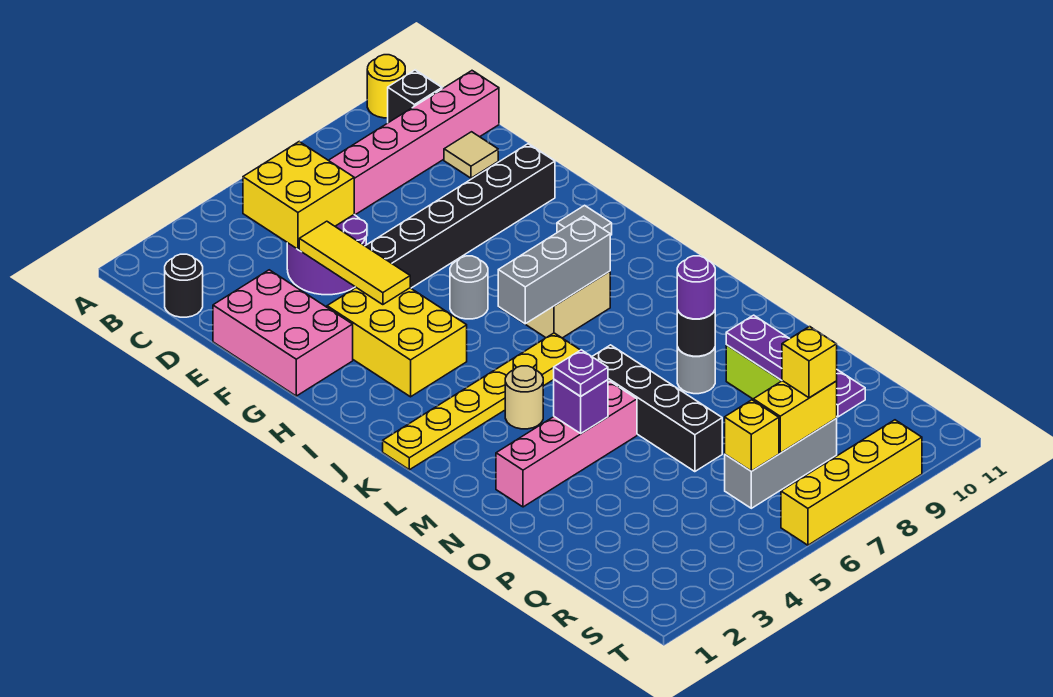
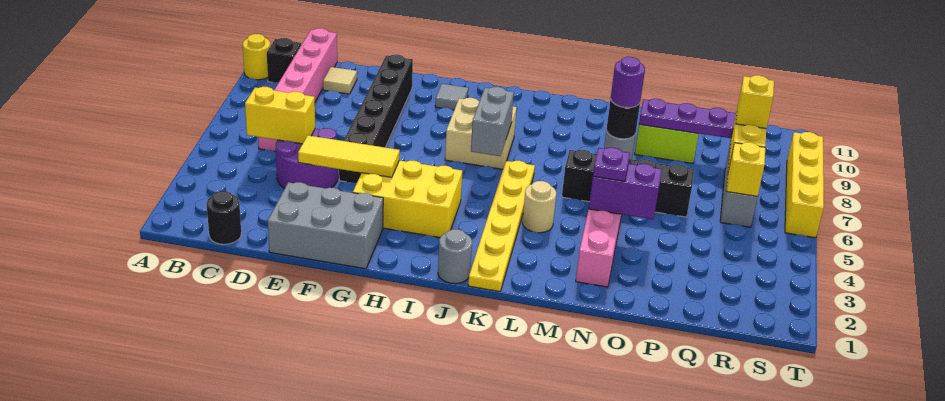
yellow brick C4:D5 level 2 -> yellow brick C5:D5 level 2
pink brick E1:G2 level 1 -> grey brick E1:G2 level 1
grey round brick H6 level 1 -> grey round brick J1 level 1
grey brick J6:J8 level 2 -> grey brick J6:J7 level 2
purple brick N4 level 2 -> purple brick N4:O4 level 2

